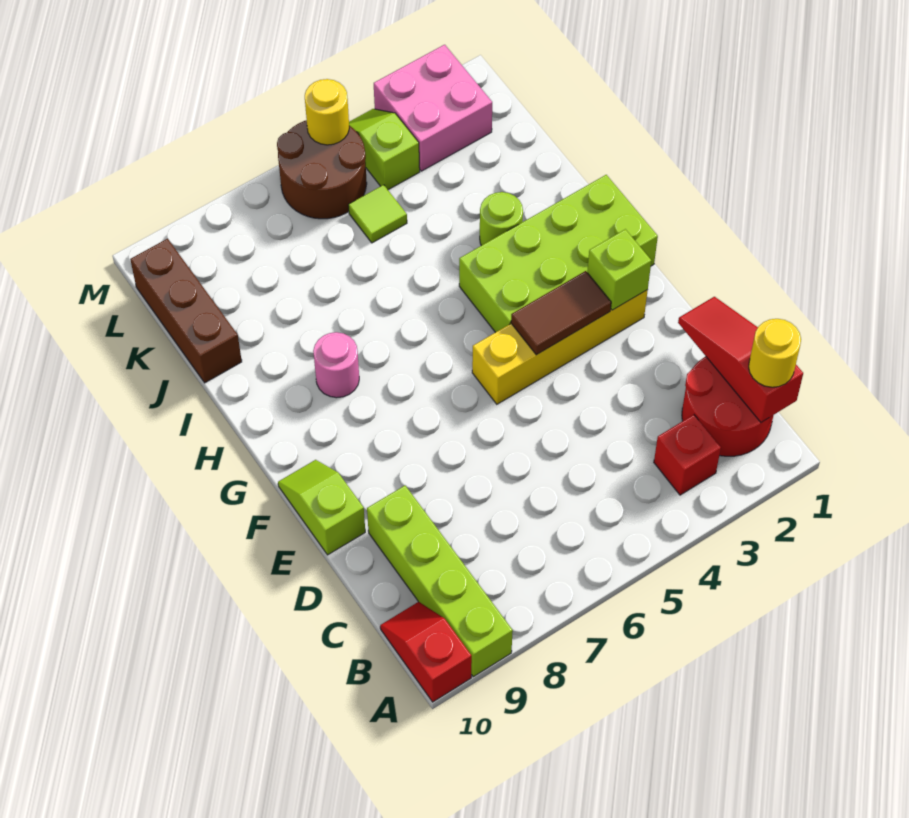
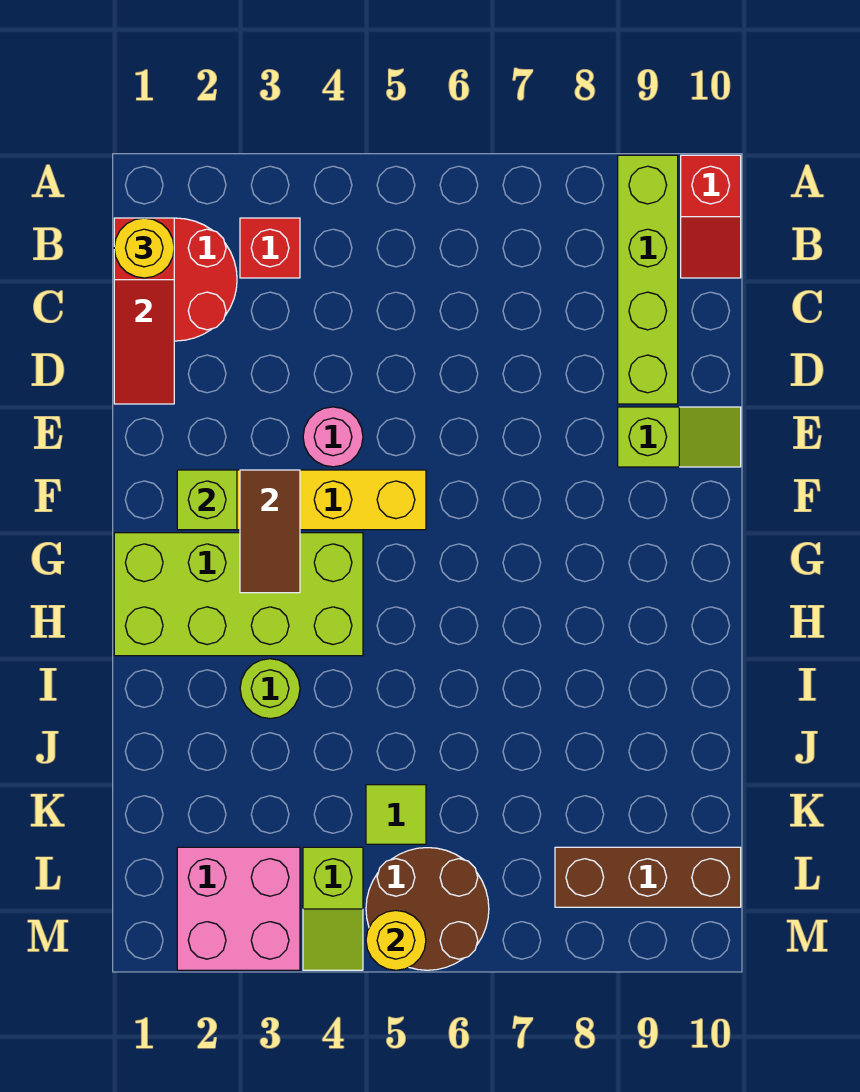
lime slope E10:F10 level 1 top E -> lime slope E9:E10 level 1 top 9
brown tile F3:F4 level 2 -> brown tile F3:G3 level 2
pink round brick H8 level 1 -> pink round brick E4 level 1
brown brick J10:L10 level 1 -> brown brick L8:L10 level 1

